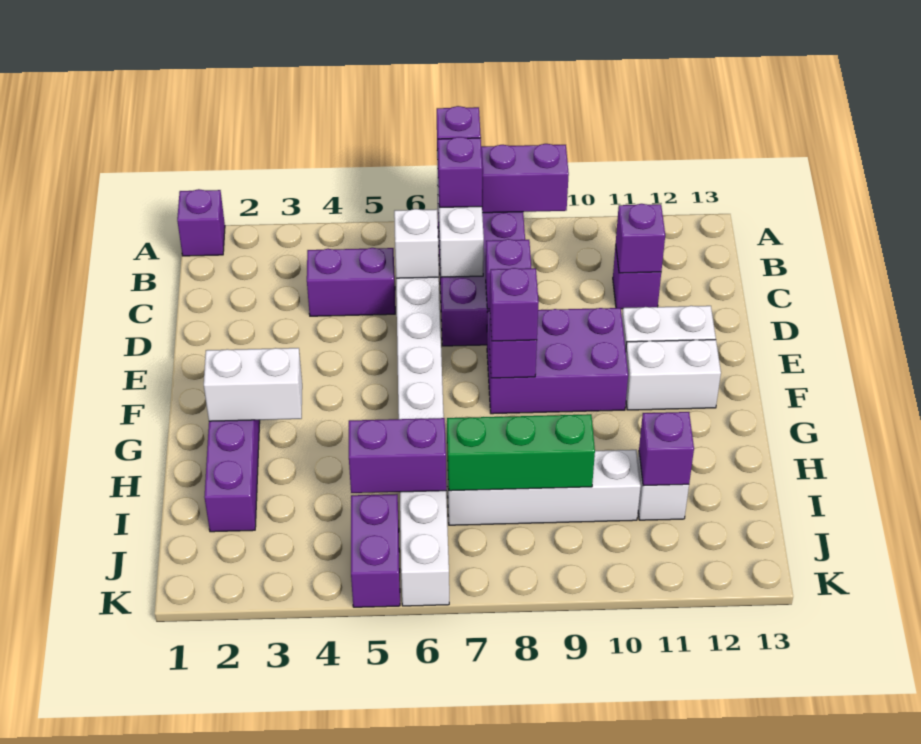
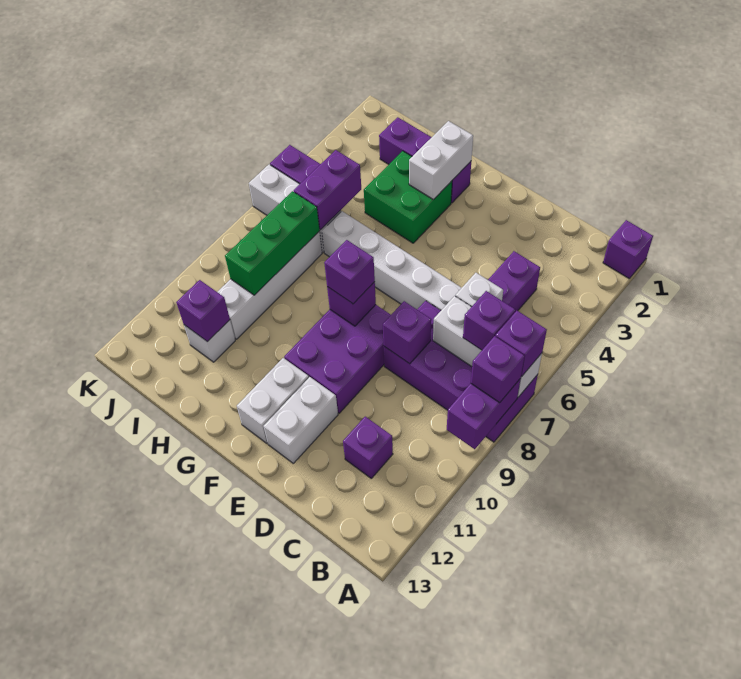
purple brick C11 level 2 -> purple brick A8 level 3
none -> green brick G3:H4 level 1

